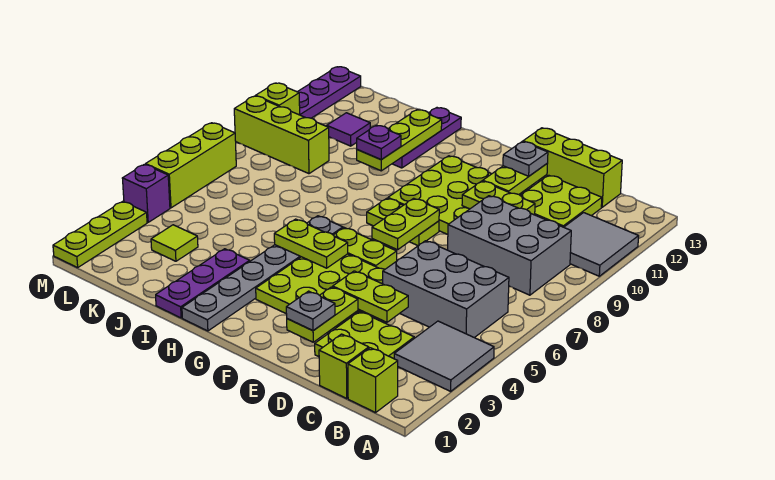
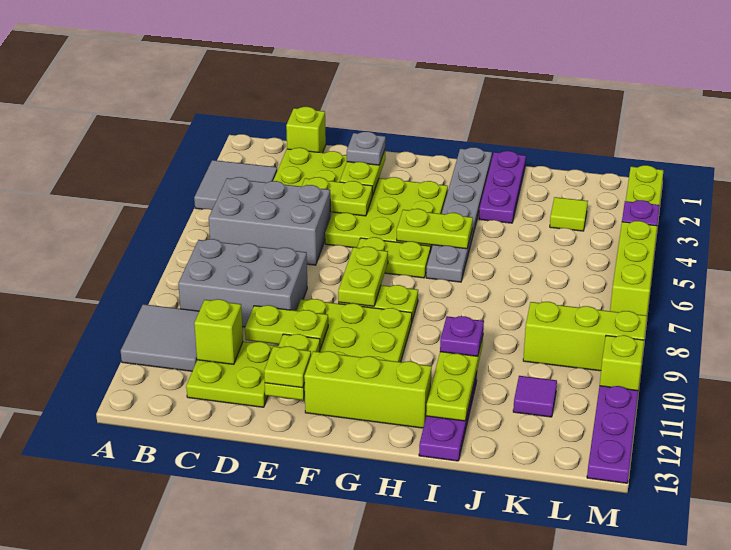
lime brick B1 level 1 -> lime brick C11 level 2
lime brick C13:E13 level 1 -> lime brick F12:H12 level 1
grey plate E12 level 3 -> lime plate E12 level 3

